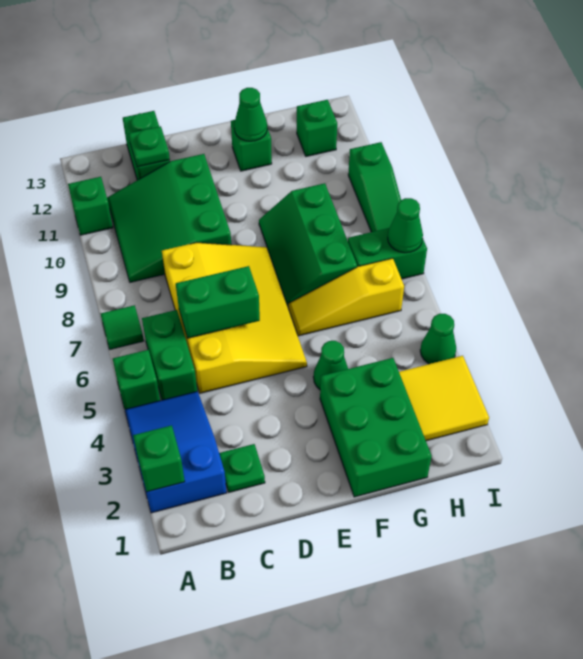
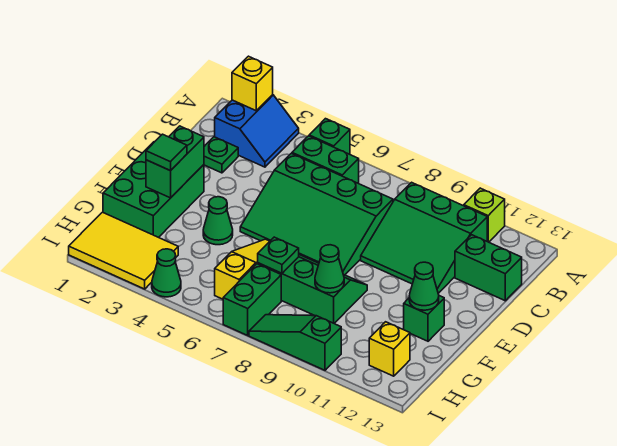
blue slope A2:B4 level 1 top 2 -> blue slope A2:B3 level 1 top 2
green brick A2 level 2 -> yellow brick A2 level 2
green tile A7 level 1 -> green tile F2 level 3
green brick A11 level 1 -> lime brick A11 level 1
green slope B9:D11 level 1 top D -> green slope B9:D11 level 1 top B
yellow slope C5:E8 level 1 top C -> green slope C5:E8 level 1 top C
green brick C6:D6 level 2 -> green brick E2:F2 level 2
green plate C12 level 2 -> green plate G7 level 2
green brick F1:G3 level 1 -> green brick E1:G2 level 1
yellow tile H2:I3 level 1 -> yellow tile H1:I3 level 1
green brick H12 level 1 -> yellow brick H12 level 1
green cone I7 level 2 -> green cone G9 level 2

